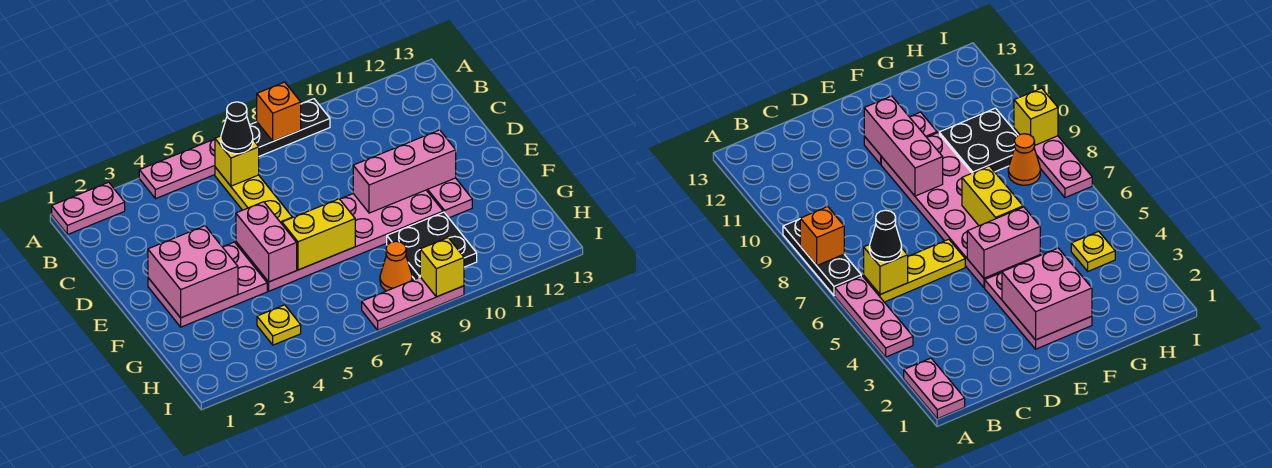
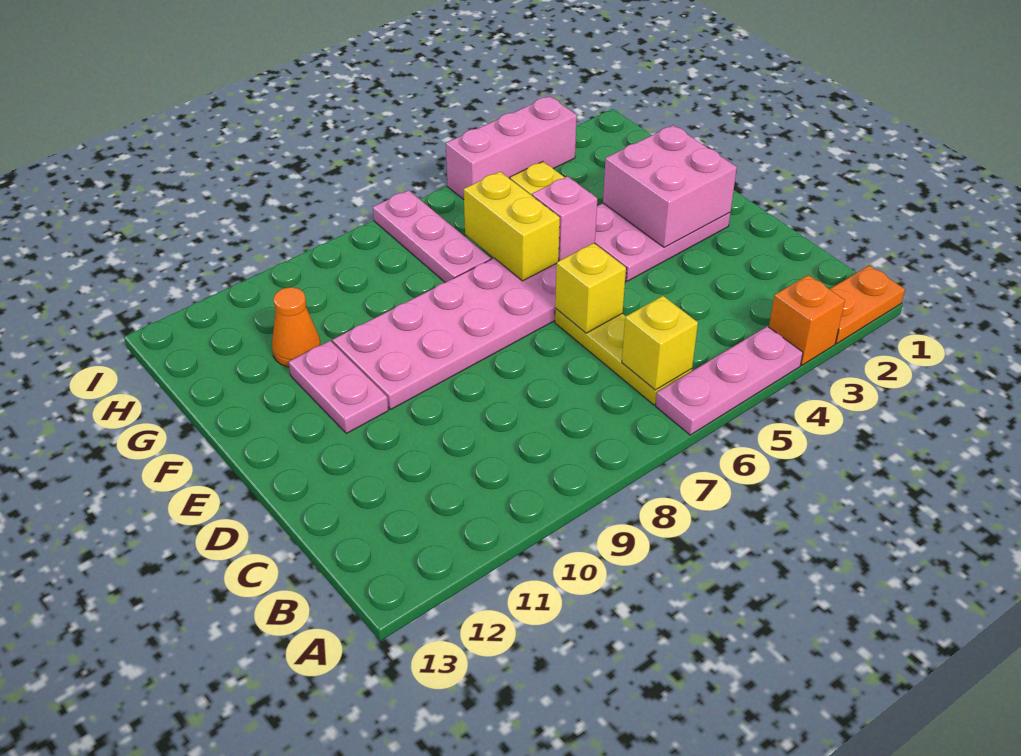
pink plate A1:A2 level 1 -> orange plate A1:A2 level 1
black plate A7:A9 level 1 -> none
orange brick A8 level 2 -> orange brick A3 level 1
black cone B6 level 3 -> none
pink brick E5:F5 level 2 -> pink brick F5 level 2
pink brick E9:E11 level 2 -> pink brick I3:I5 level 1
yellow brick F6:F7 level 2 -> yellow brick F6:G6 level 2
black plate G9:H10 level 1 -> none
orange cone H8 level 1 -> orange cone G11 level 1
pink plate I7:I9 level 1 -> pink plate G7:I7 level 1
yellow brick I9 level 2 -> yellow brick D6 level 2

